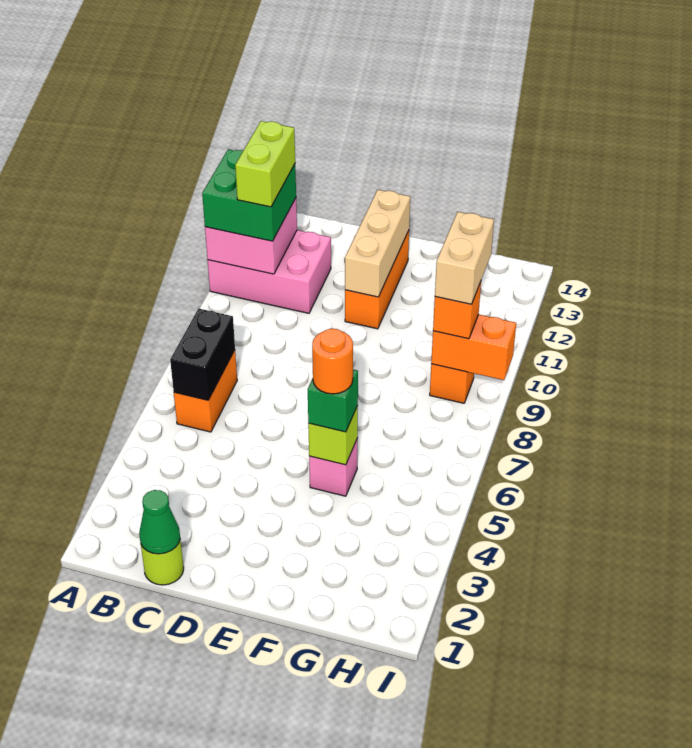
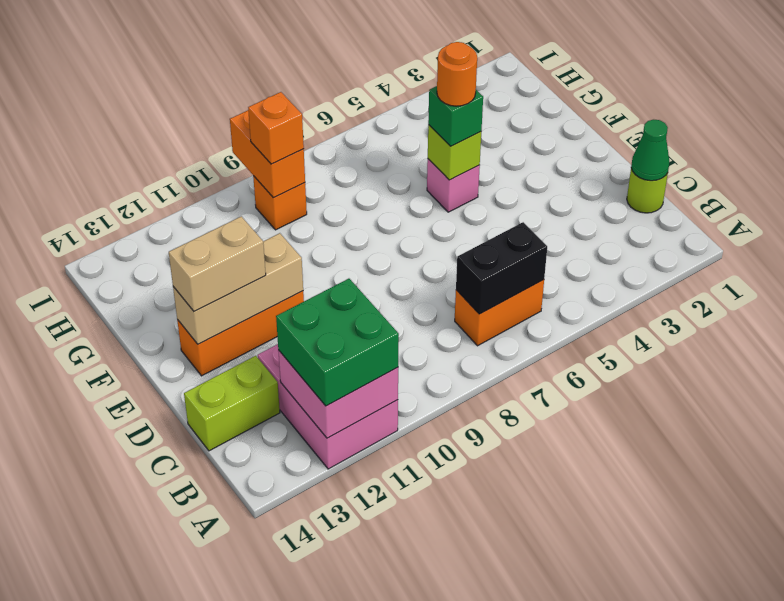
lime brick B11:B12 level 4 -> lime brick C13:C14 level 1
tan brick H9:H10 level 4 -> tan brick E12:E13 level 3

